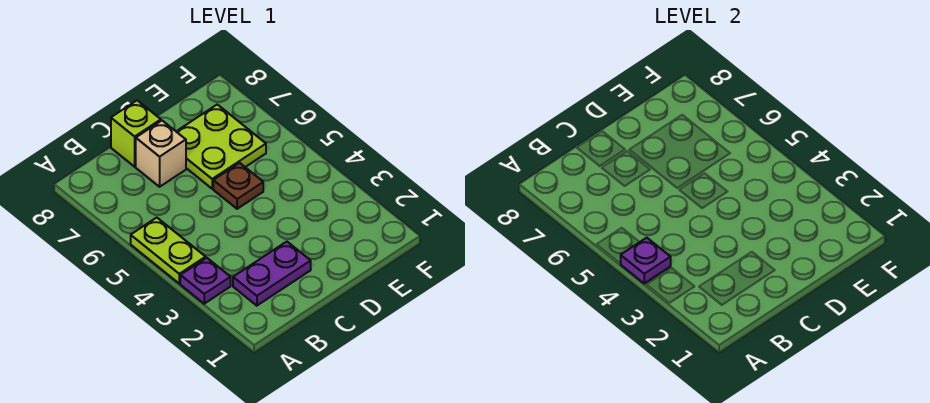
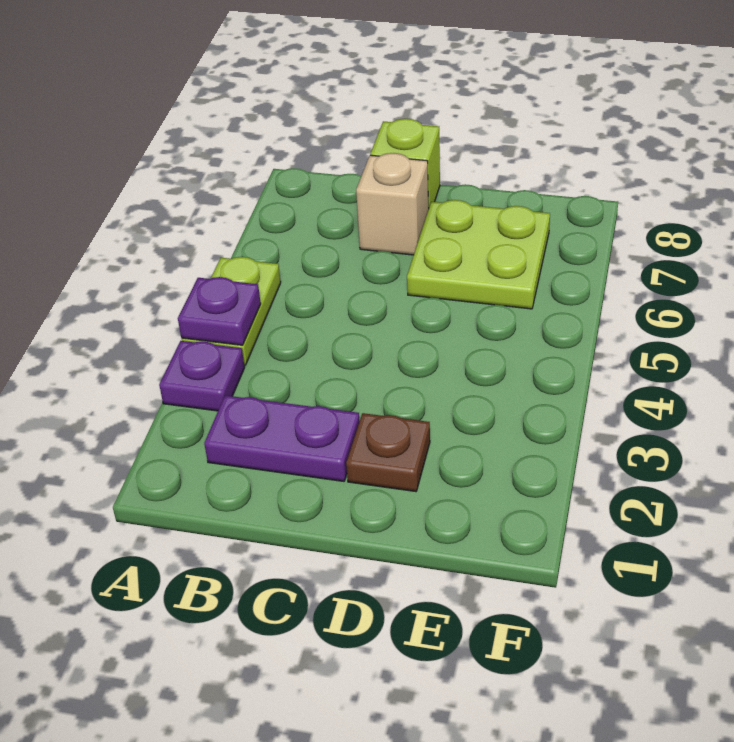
brown plate D5 level 1 -> brown plate D2 level 1

